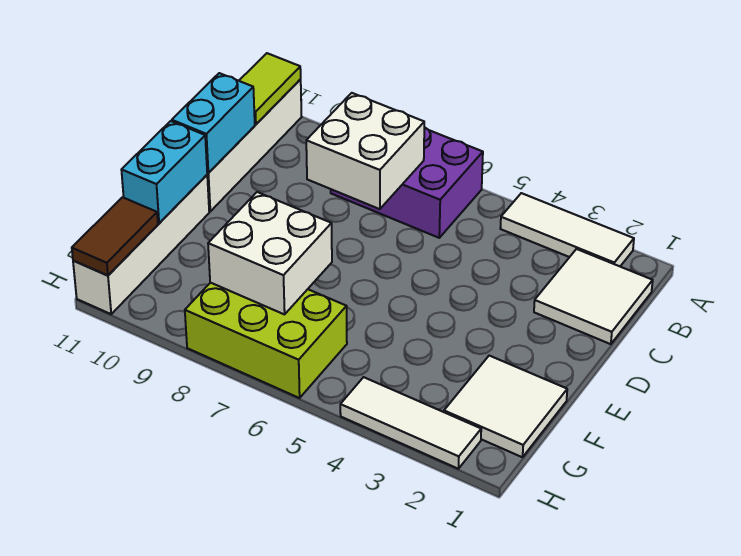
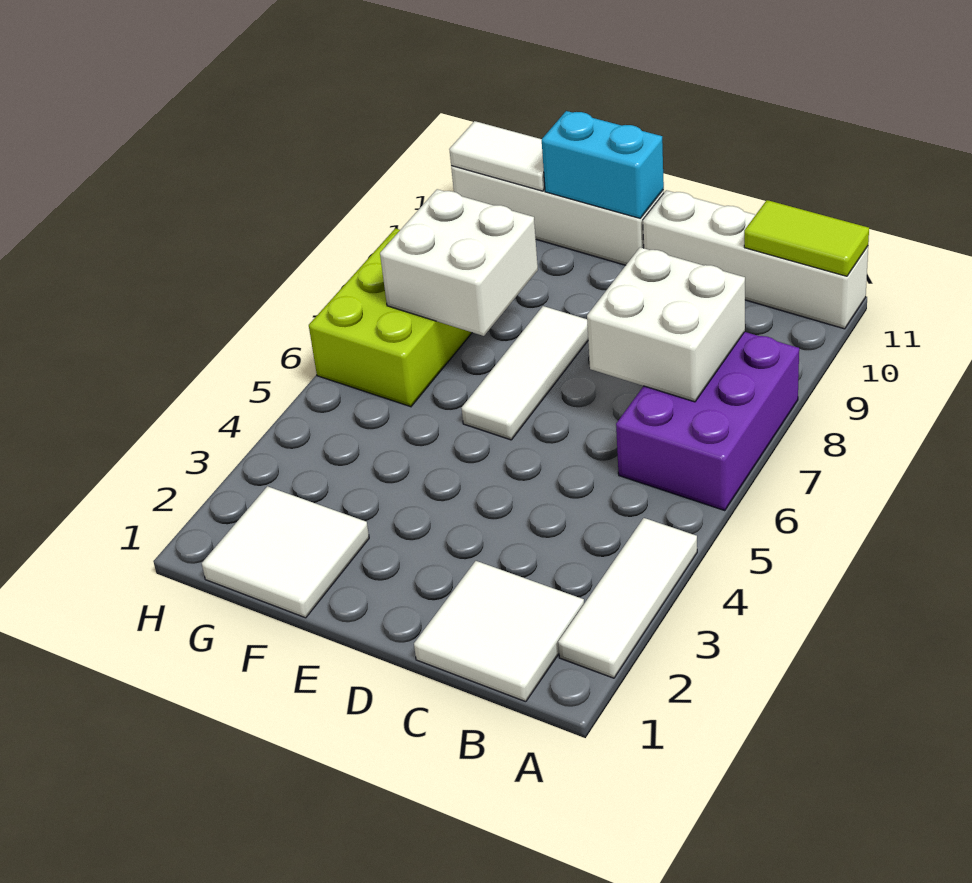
cyan brick C11:D11 level 2 -> none
brown tile G11:H11 level 2 -> white tile G11:H11 level 2
white tile H2:H4 level 1 -> white tile E6:E8 level 1

